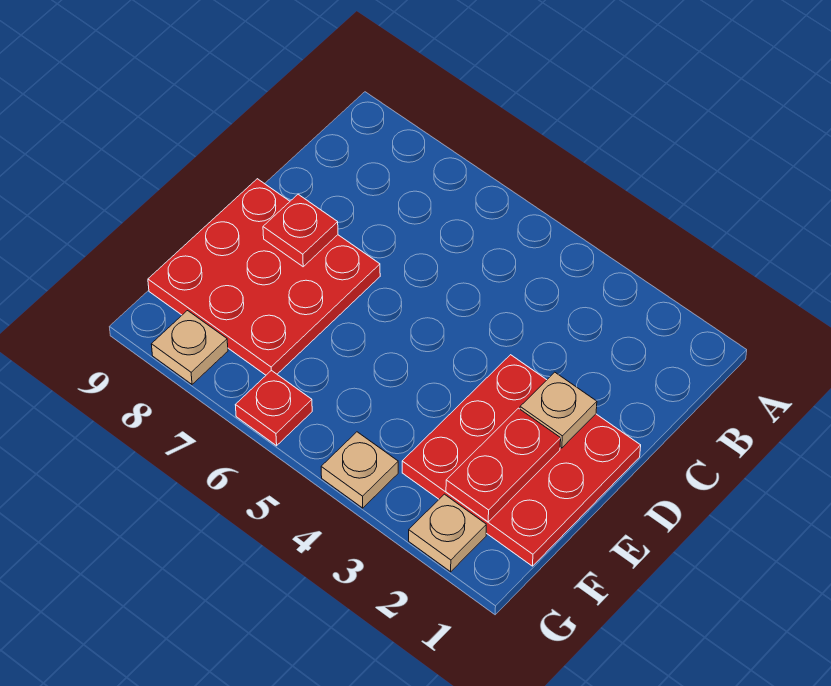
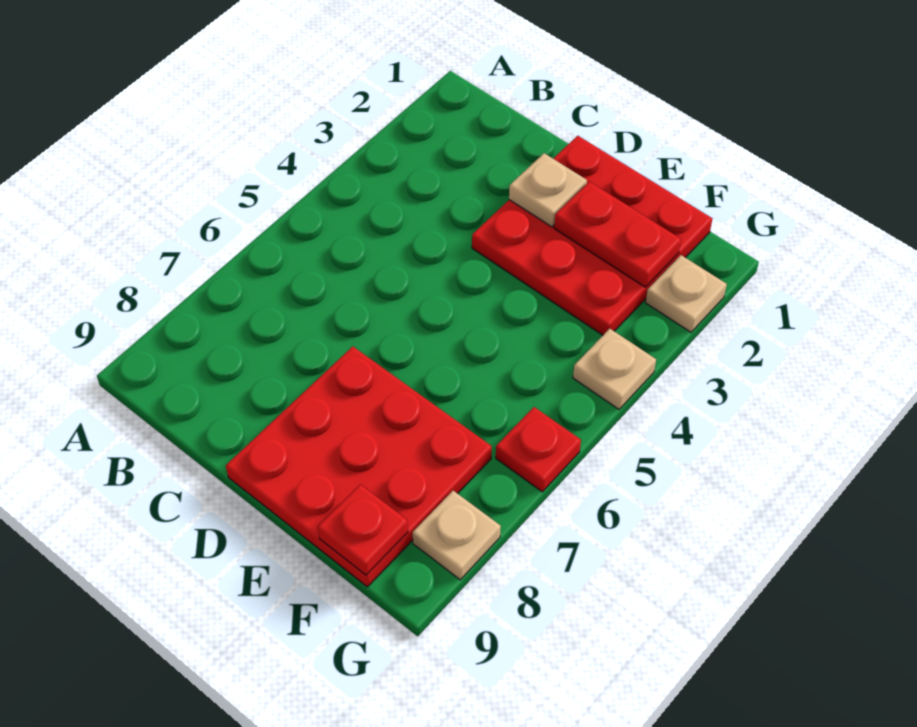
red plate D8 level 2 -> red plate F9 level 2

